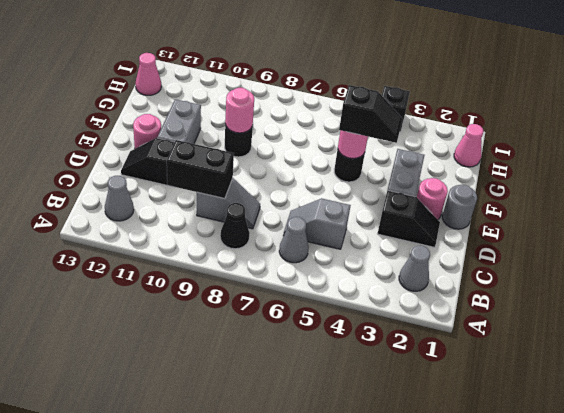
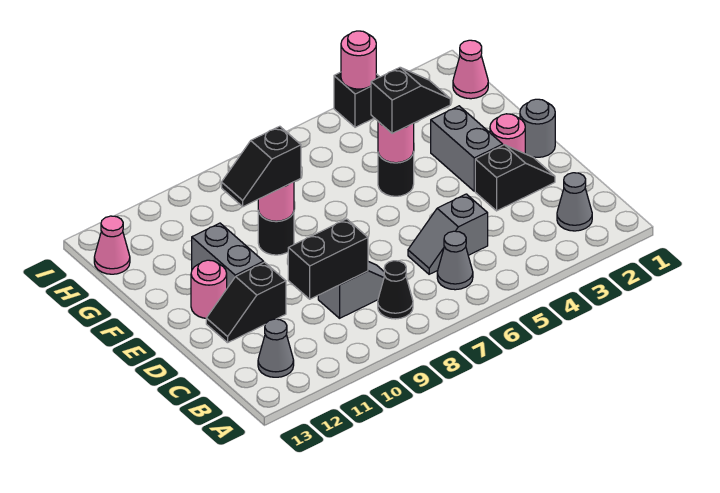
none -> black slope F9:F10 level 3 top 9
none -> pink round brick I4 level 2

